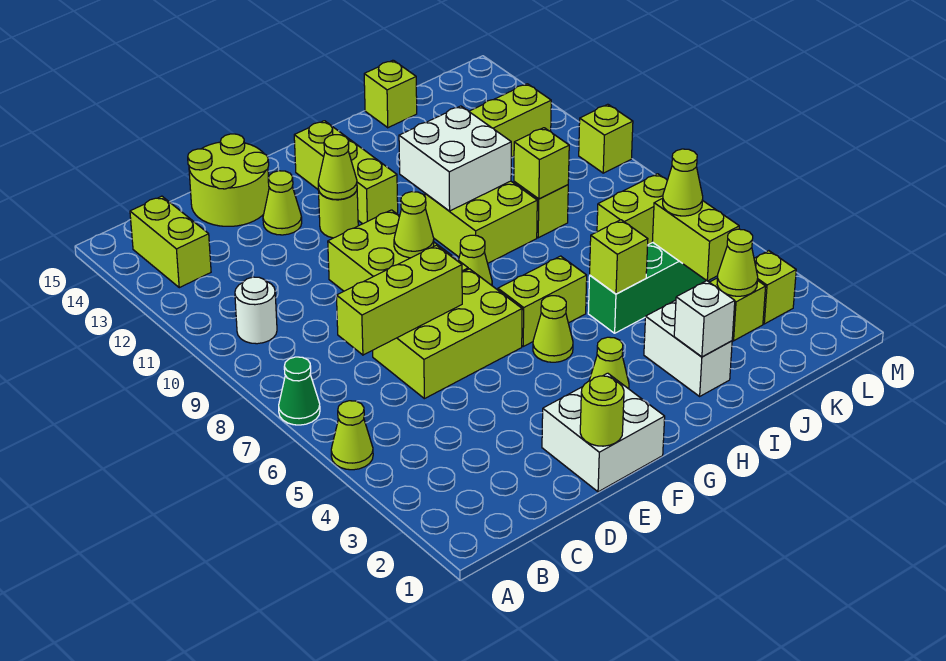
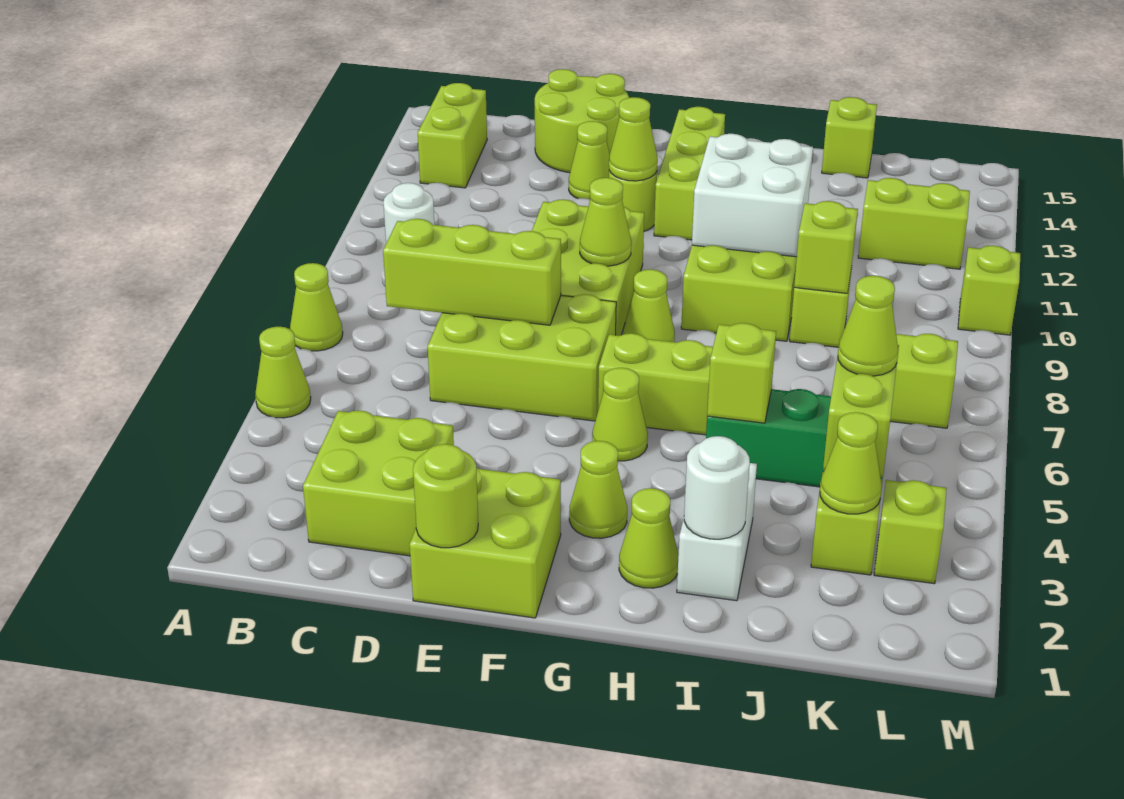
green cone A7 level 1 -> lime cone A7 level 1
none -> lime brick C2:D3 level 1
white brick E1:F2 level 1 -> lime brick E1:F2 level 1
none -> lime cone H2 level 1
white brick I2 level 2 -> white round brick I2 level 2

